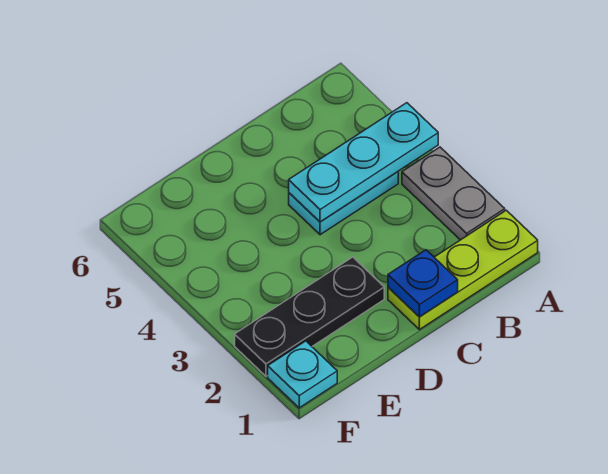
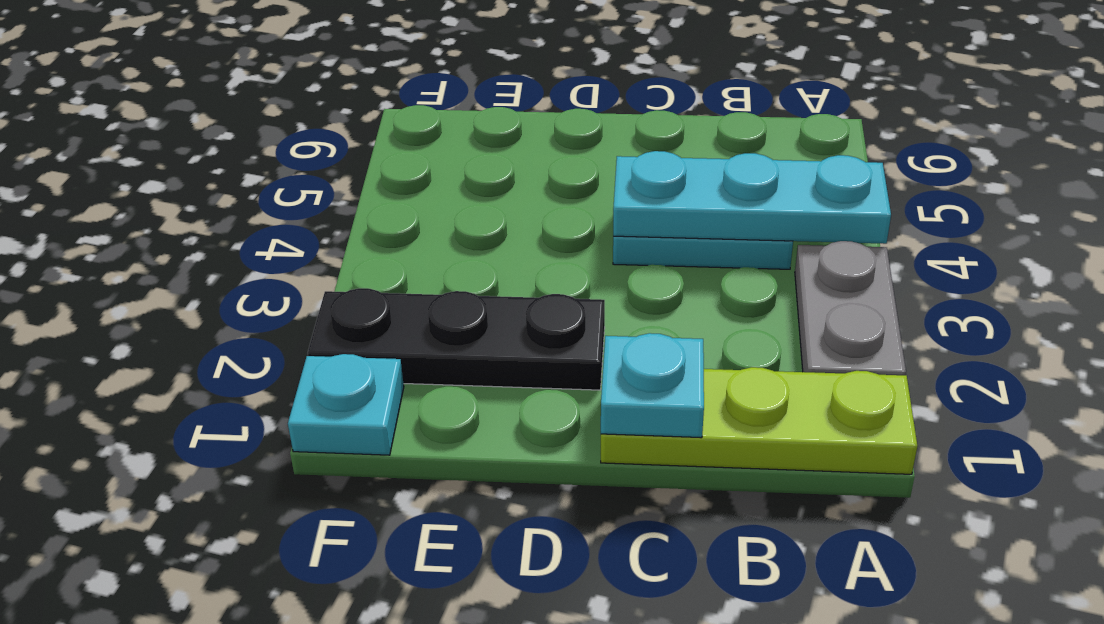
blue plate C1 level 2 -> cyan plate C1 level 2

